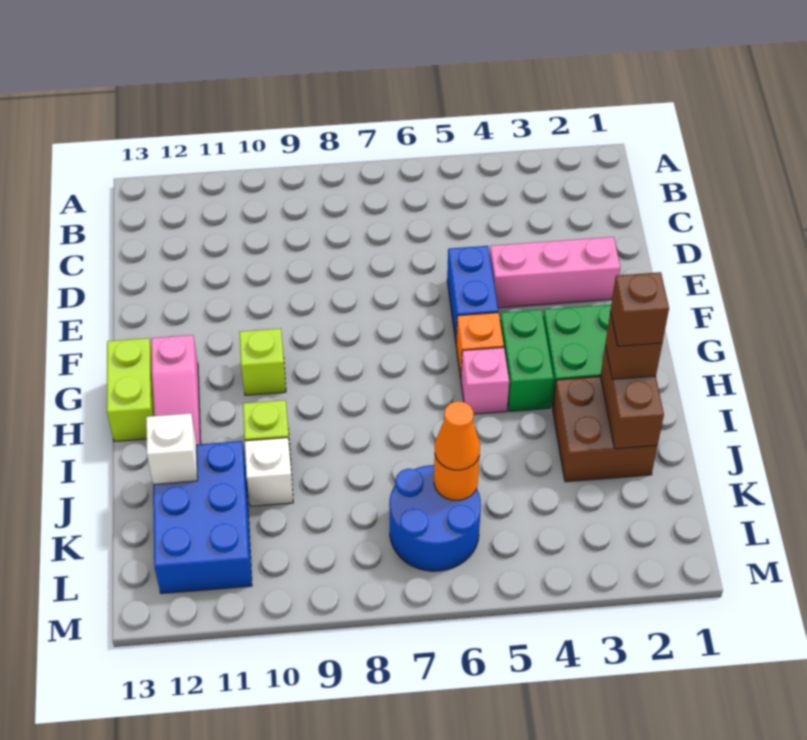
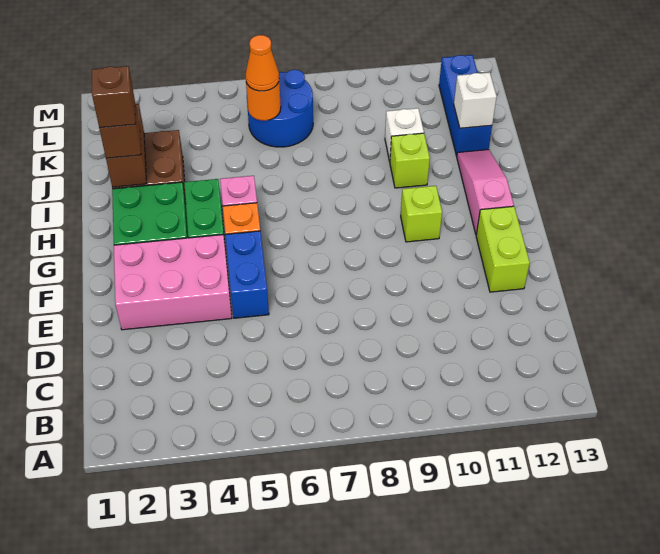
pink brick E2:E4 level 1 -> pink brick E2:F4 level 1
lime brick G13:H13 level 1 -> lime brick E12:F12 level 1
blue brick J11:L12 level 1 -> blue brick J12:L12 level 1

